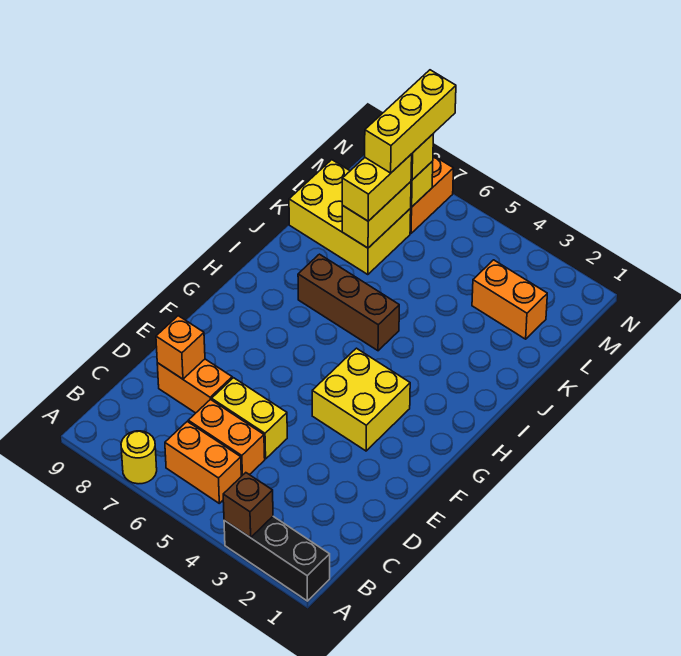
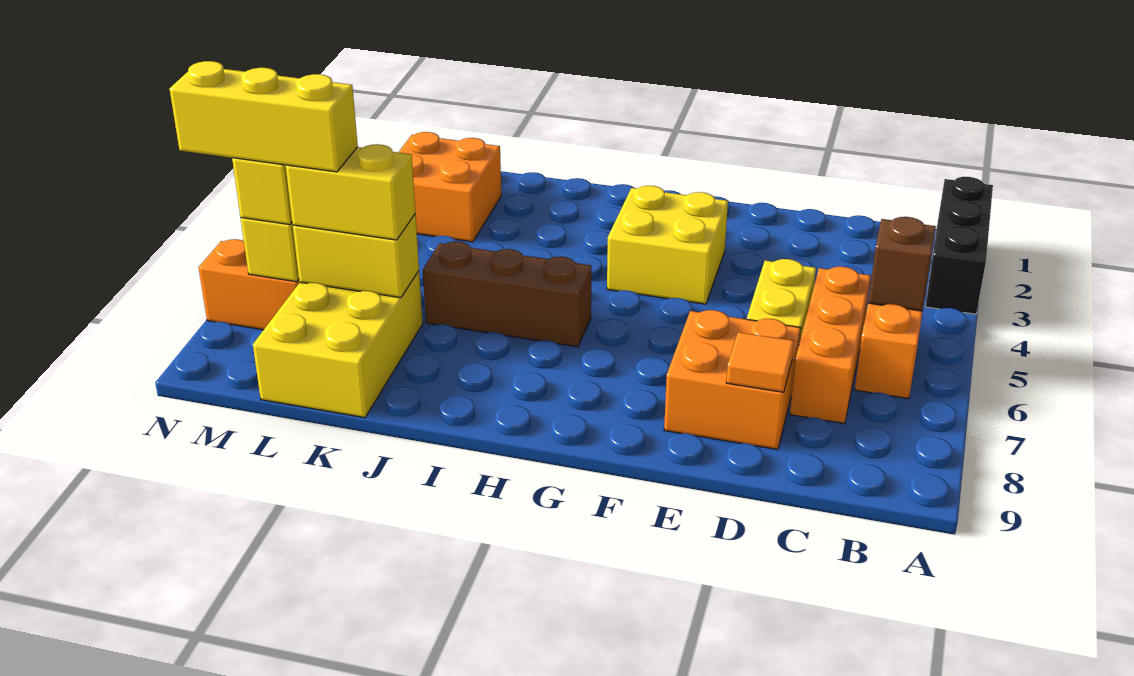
brown brick A3 level 2 -> brown brick B5 level 2
yellow round brick A7 level 1 -> none
orange brick C5:C6 level 1 -> orange brick C5:C7 level 1
orange brick D7:D8 level 1 -> orange brick D7:E8 level 1
orange brick D8 level 2 -> orange tile D8 level 2
brown brick I5:I7 level 1 -> brown brick H6:J6 level 1
orange brick L2:L3 level 1 -> orange brick K2:L3 level 1

